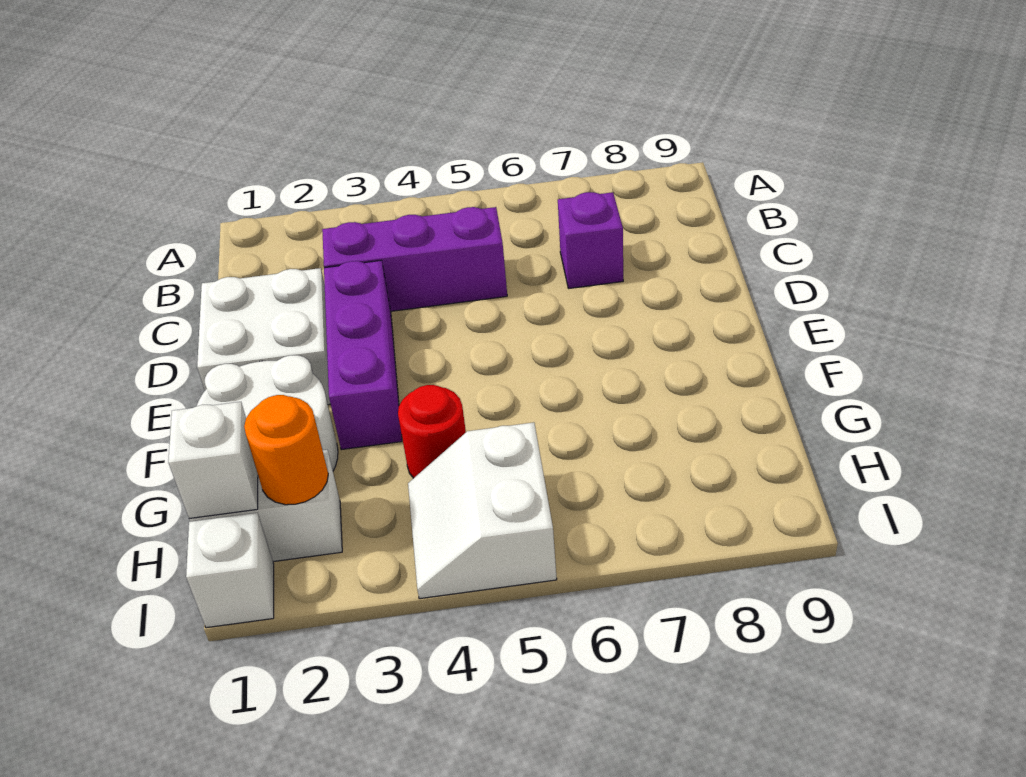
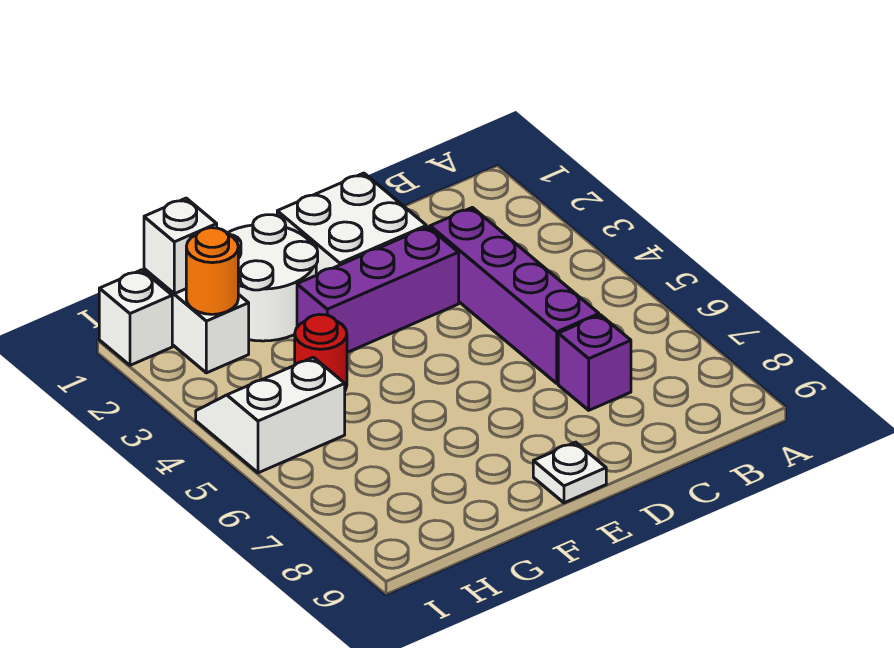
purple brick C3:C5 level 1 -> purple brick C3:C6 level 1
none -> white plate E9 level 1

